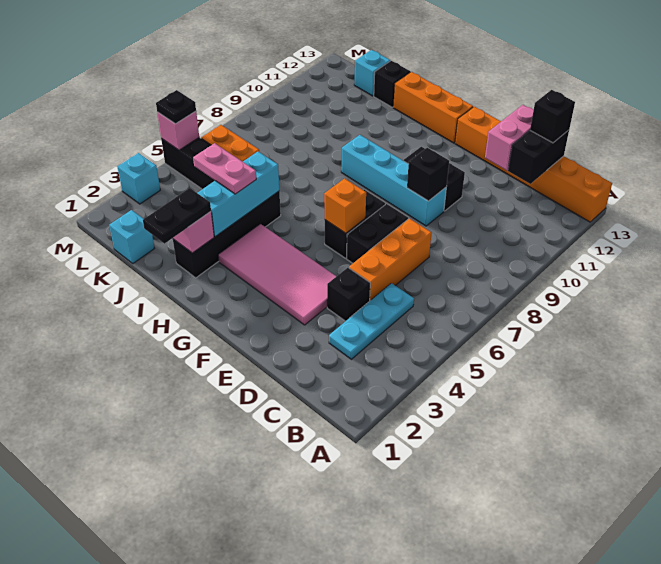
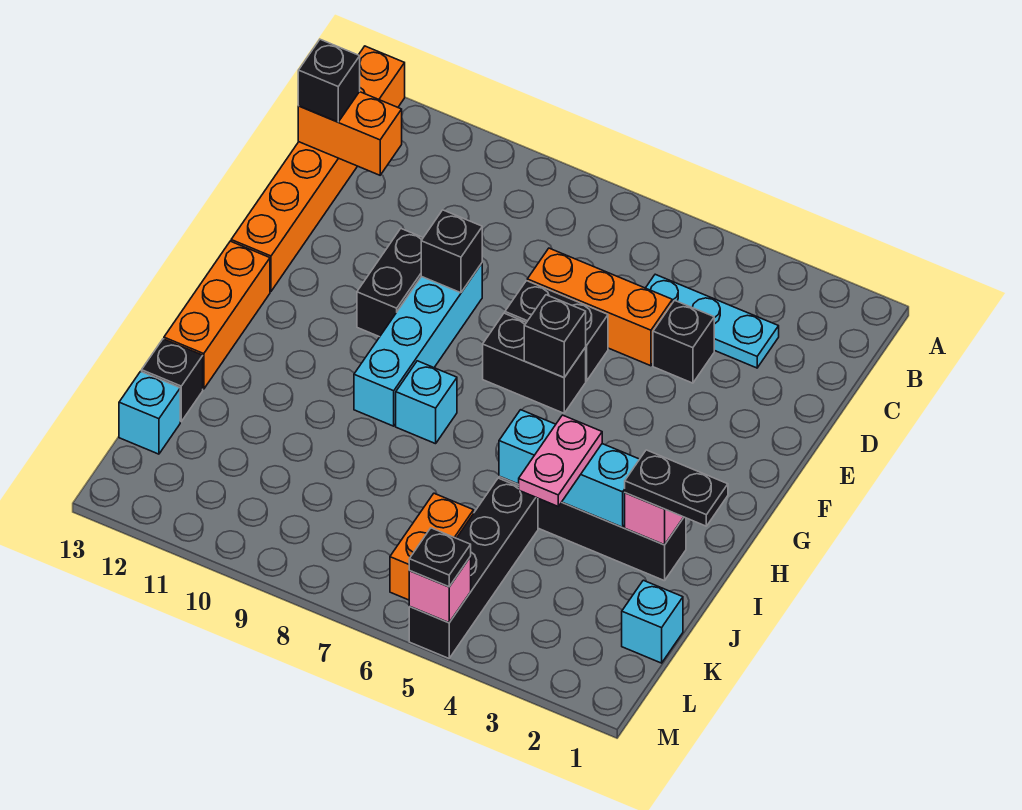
black brick C12:C13 level 2 -> orange brick C12:C13 level 2
pink brick D12:D13 level 2 -> none
pink tile E3:H4 level 1 -> none
orange brick F6 level 2 -> black brick F6 level 2
cyan brick M3 level 1 -> cyan brick H8 level 1

